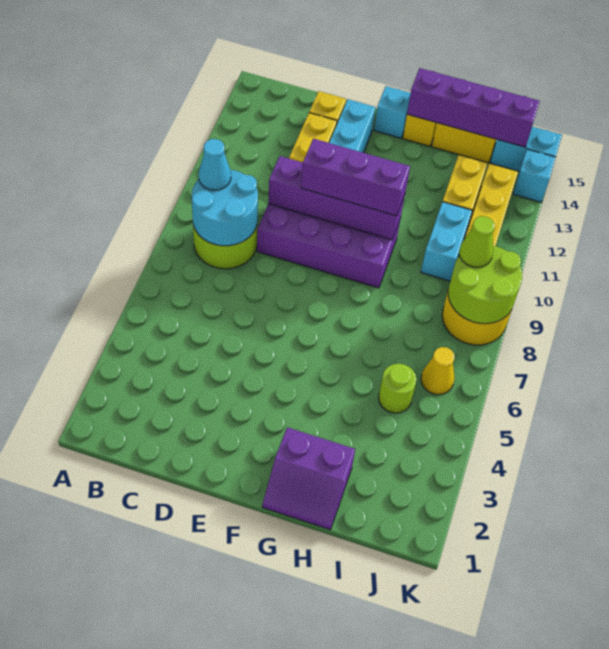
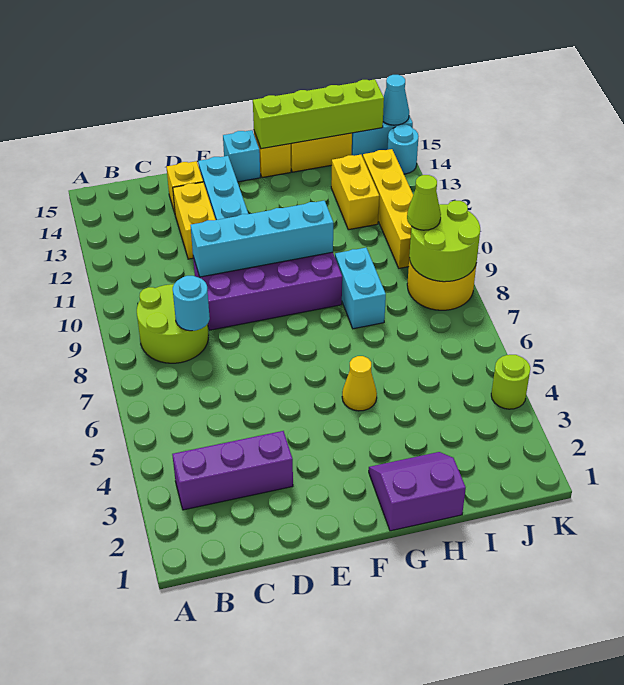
cyan round brick B8:C9 level 2 -> cyan round brick C8 level 2
cyan cone B9 level 3 -> cyan cone K15 level 2
purple brick D10:G10 level 2 -> cyan brick D10:G10 level 2
purple brick E10:G10 level 3 -> purple brick B3:D3 level 1
purple slope G1:H2 level 1 top 2 -> purple slope G1:H2 level 1 top 1
purple brick G15:J15 level 2 -> lime brick G15:J15 level 2
lime round brick I5 level 1 -> lime round brick K4 level 1
cyan brick I10:I11 level 1 -> cyan brick H8:H9 level 1
yellow cone J6 level 1 -> yellow cone G5 level 1
cyan brick K14 level 1 -> cyan round brick K14 level 1

